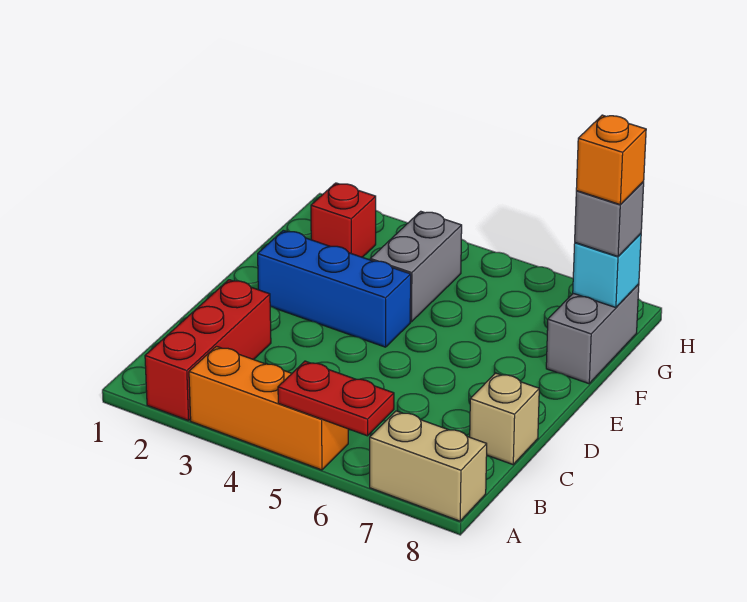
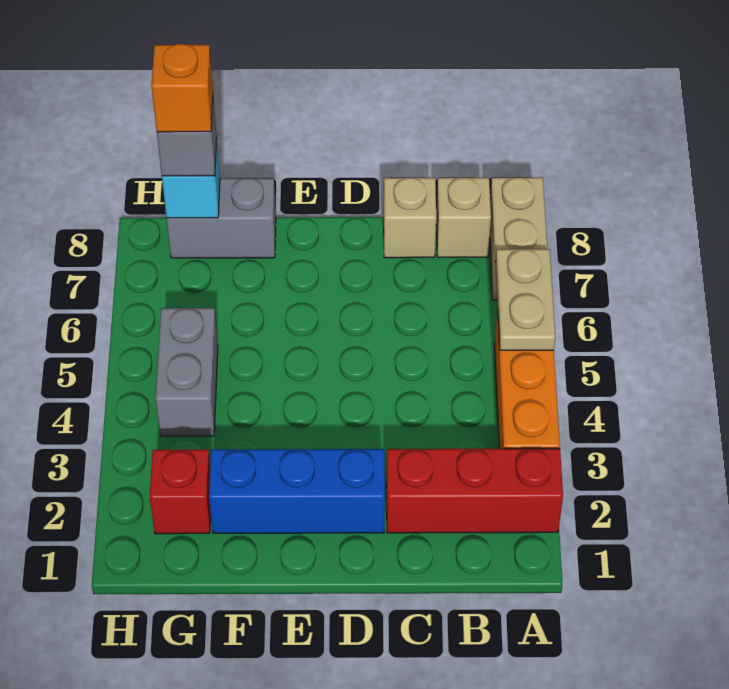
red plate A5:A6 level 2 -> tan plate A5:A6 level 2
none -> tan brick B8 level 1
blue brick E2:E4 level 1 -> blue brick D2:F2 level 1
grey brick F4:G4 level 1 -> grey brick G4:G5 level 1

